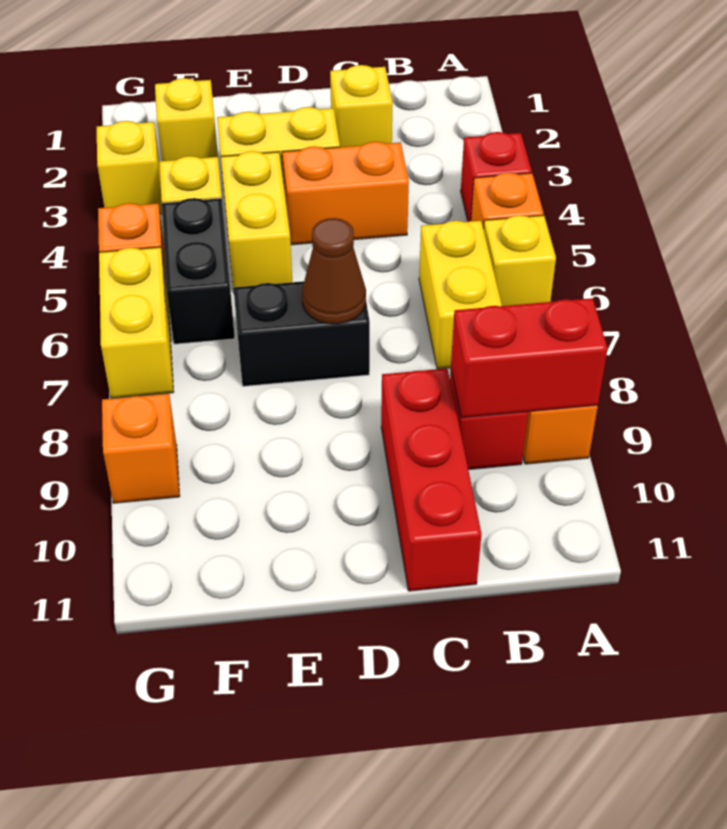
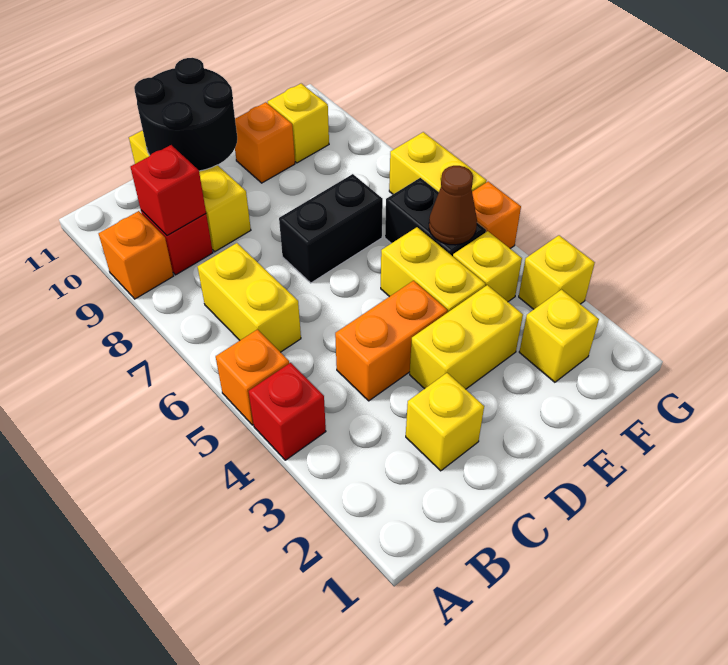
yellow brick A6 level 1 -> yellow brick F10 level 1
red brick A9:B9 level 2 -> red brick B9 level 2
red brick C9:C11 level 1 -> yellow brick C9:C11 level 1
none -> black round brick C10:D11 level 2
brown cone D7 level 2 -> brown cone F5 level 2
orange brick G9 level 1 -> orange brick E10 level 1

